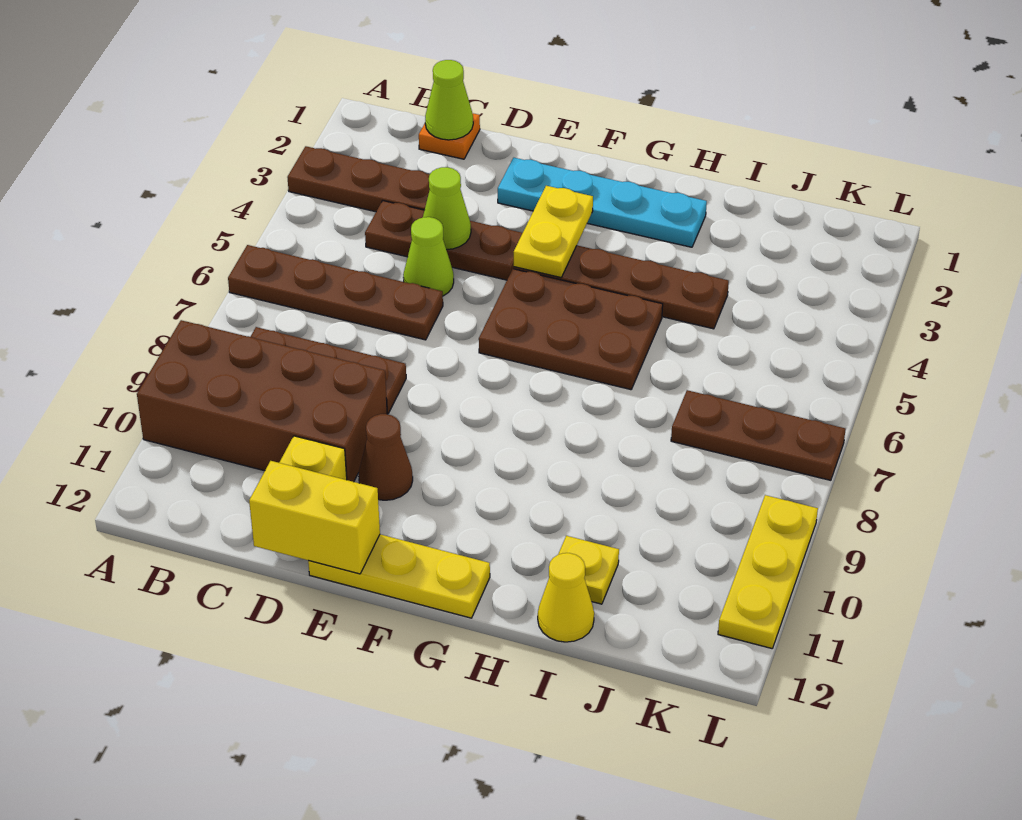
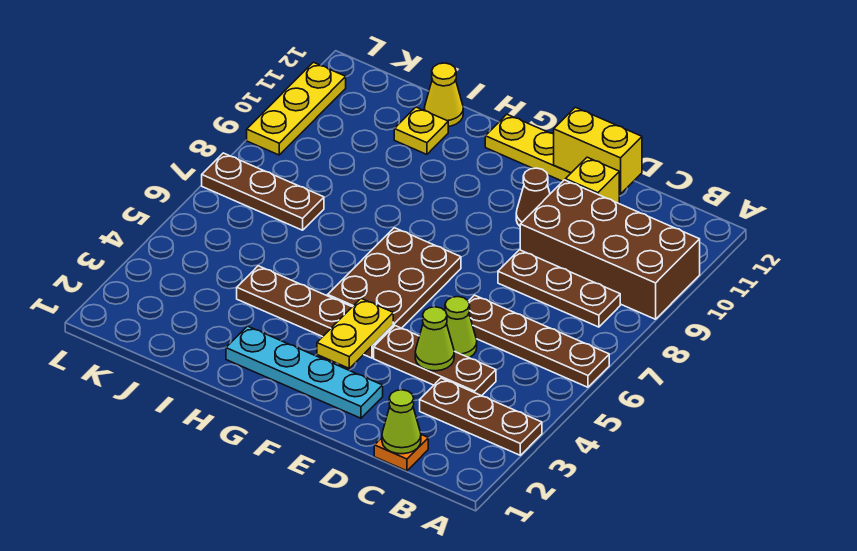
brown plate F5:H6 level 1 -> brown plate F5:G7 level 1

